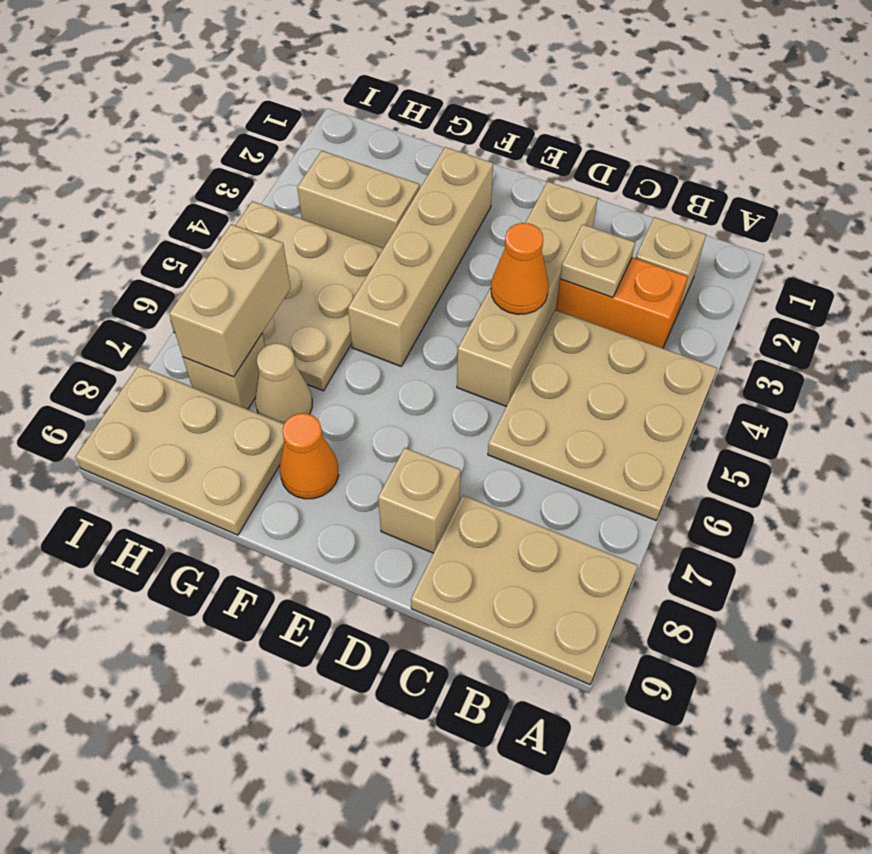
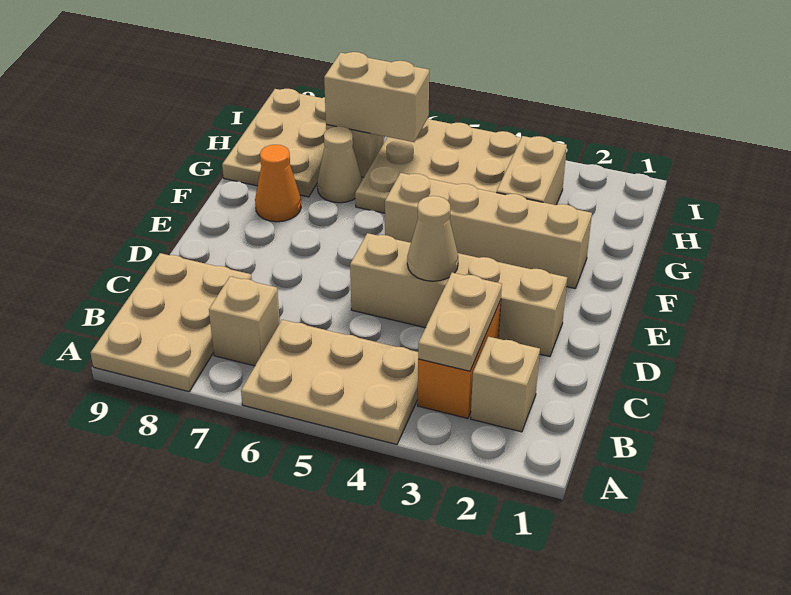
tan plate A4:C6 level 1 -> tan plate A4:B6 level 1
tan plate C3 level 2 -> tan plate B3:C3 level 2
orange cone D4 level 2 -> tan cone D4 level 2
tan brick D8 level 1 -> tan brick B7 level 1

